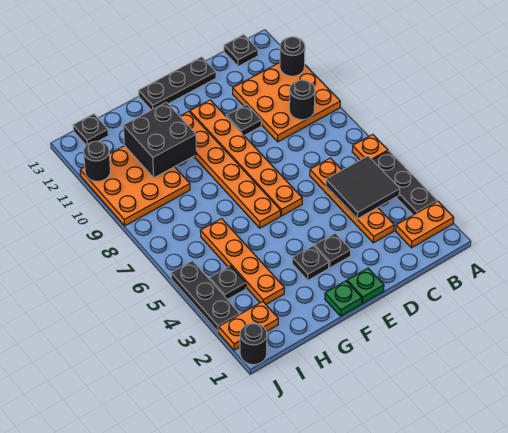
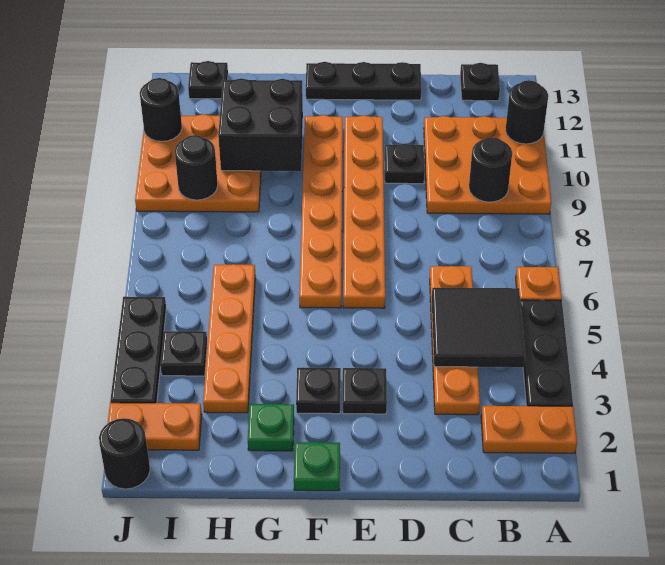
green plate E1 level 1 -> green plate G2 level 1
none -> black round brick I9 level 2

